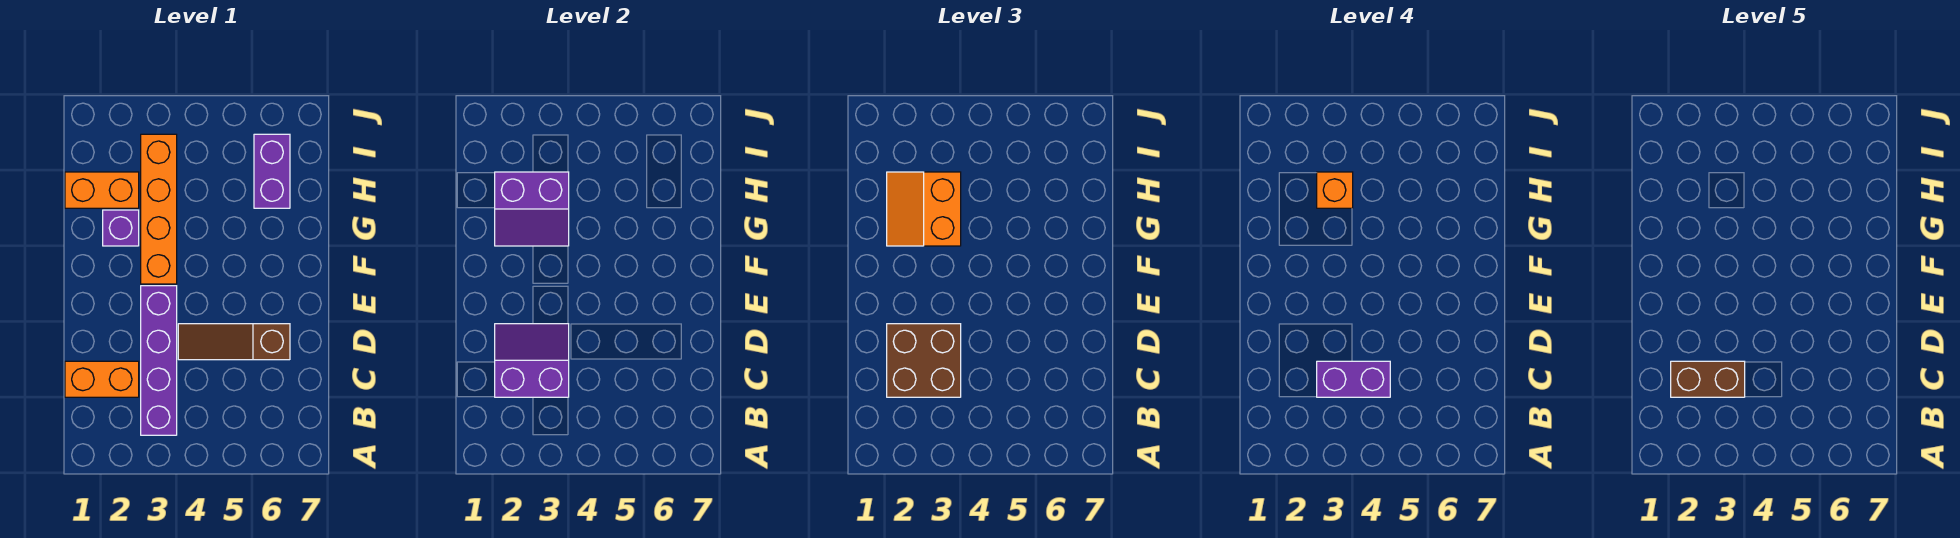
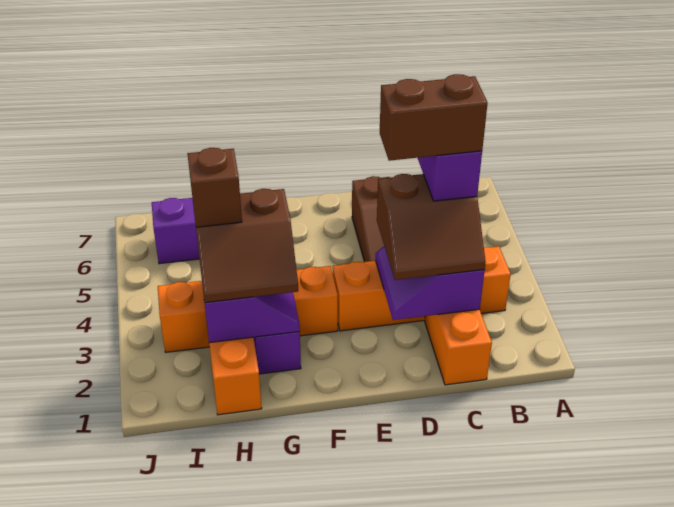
purple brick B3:E3 level 1 -> orange brick B3:E3 level 1
brown brick C2:D3 level 3 -> brown slope C2:D3 level 3 top 3
brown brick C2:C3 level 5 -> brown brick C3:D3 level 5
orange slope G2:H3 level 3 top 3 -> brown slope G2:H3 level 3 top 3
orange brick H3 level 4 -> brown brick H3 level 4

